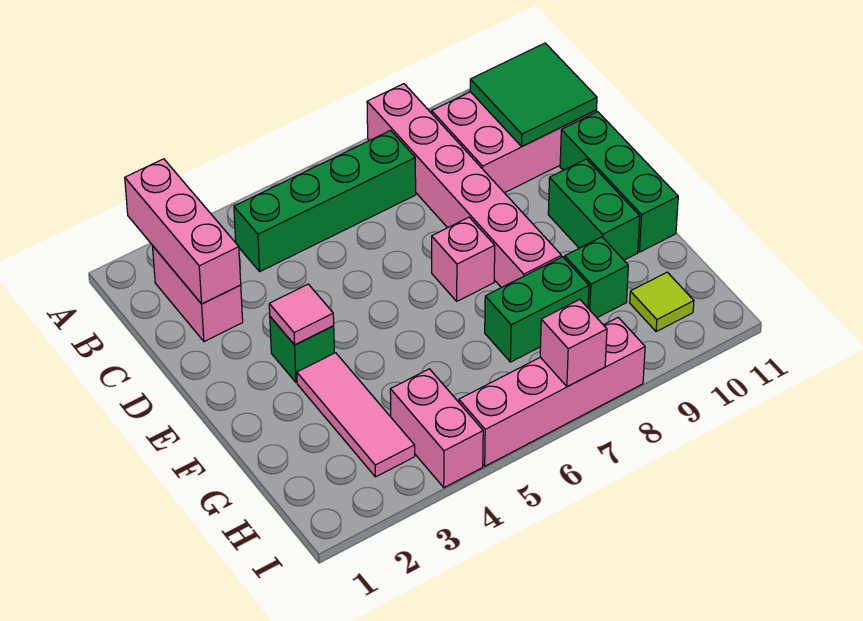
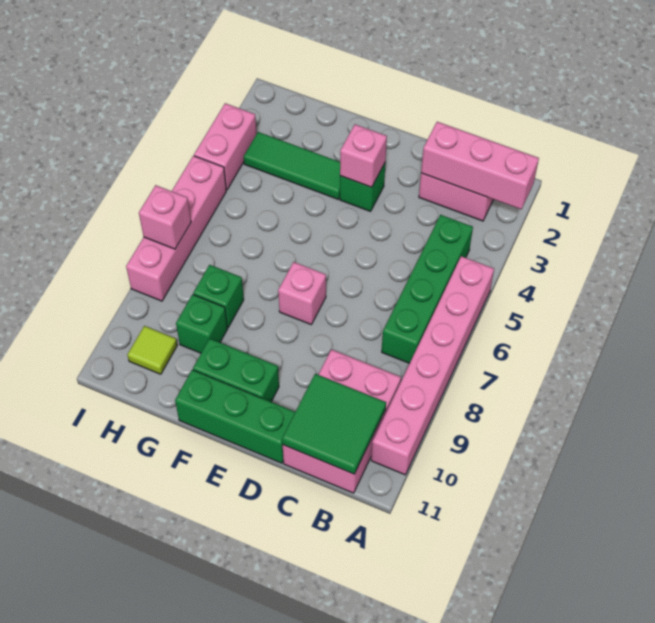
pink brick A8:F8 level 1 -> pink brick A5:A10 level 1
pink tile E3 level 2 -> pink brick E3 level 2
pink tile F3:H3 level 1 -> green tile F3:H3 level 1
green brick G7:G8 level 1 -> green brick G8 level 1
pink brick H4:I4 level 1 -> pink brick I3:I4 level 1

